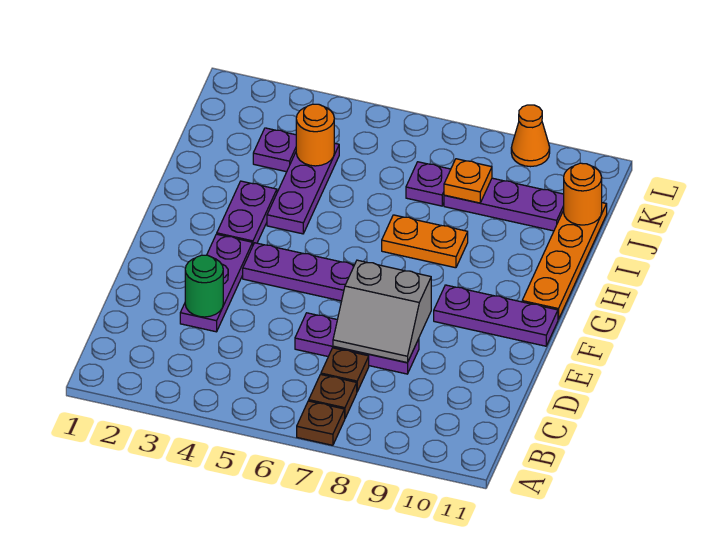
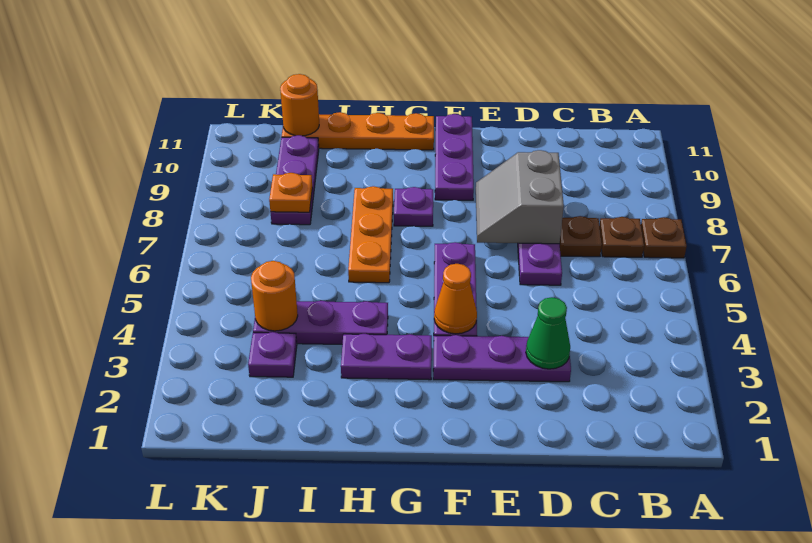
green round brick D3 level 2 -> green cone D3 level 2
grey slope D7:E8 level 2 top E -> grey slope D7:E8 level 2 top D
orange plate H7:H8 level 1 -> orange plate H6:H8 level 1
purple plate J7 level 1 -> purple plate G8 level 1
orange cone L9 level 1 -> orange cone F4 level 2

